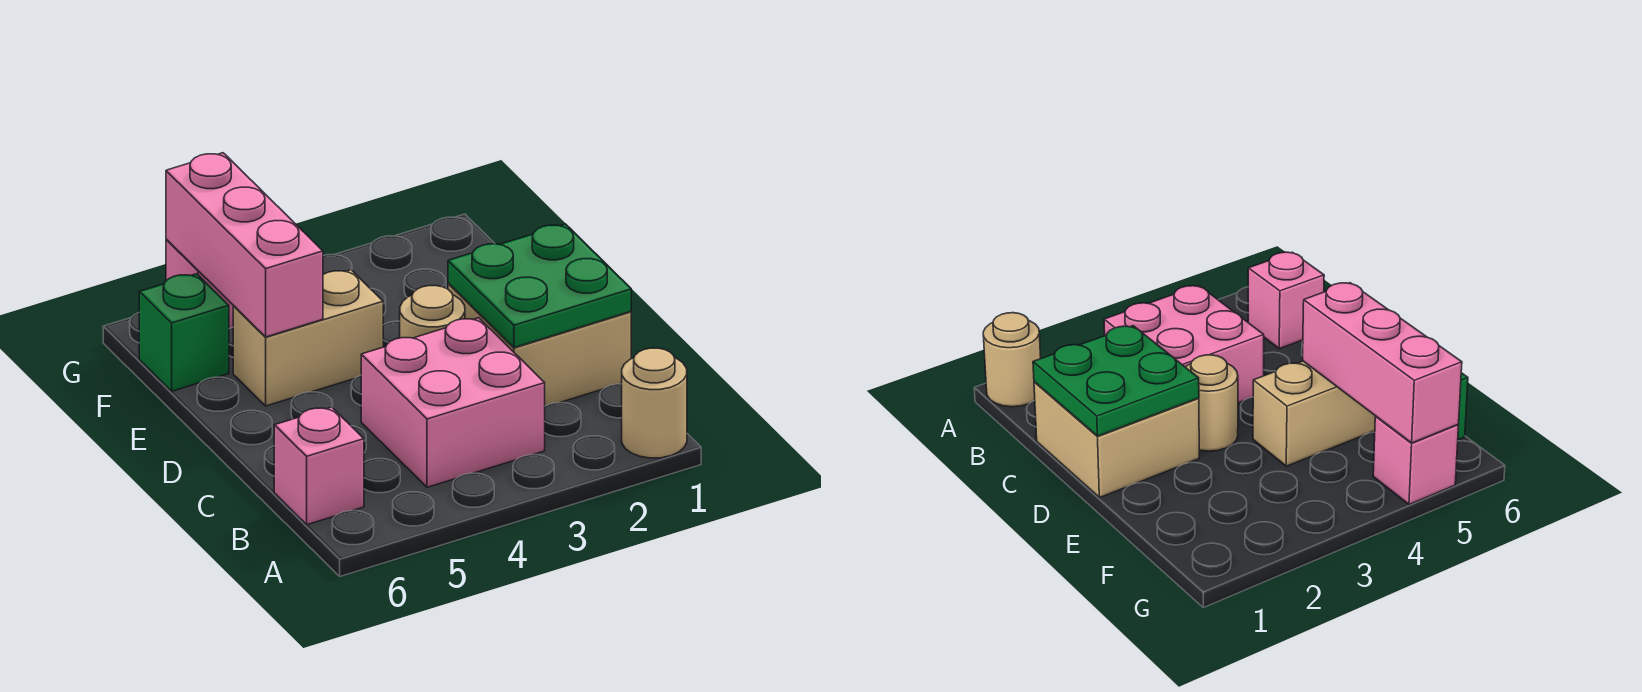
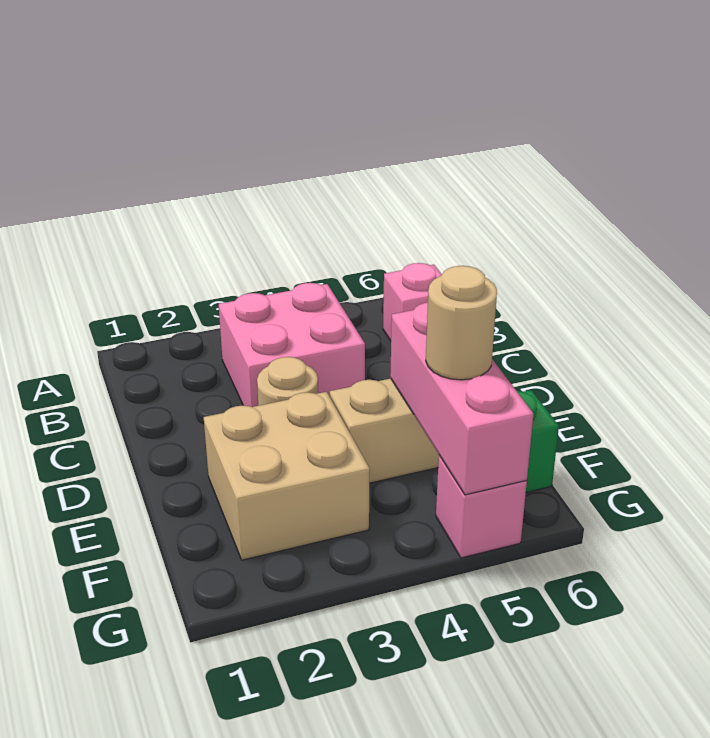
tan round brick A1 level 1 -> tan round brick F5 level 3
tan brick C1:D2 level 1 -> tan brick E2:F3 level 1
green plate C1:D2 level 2 -> none

